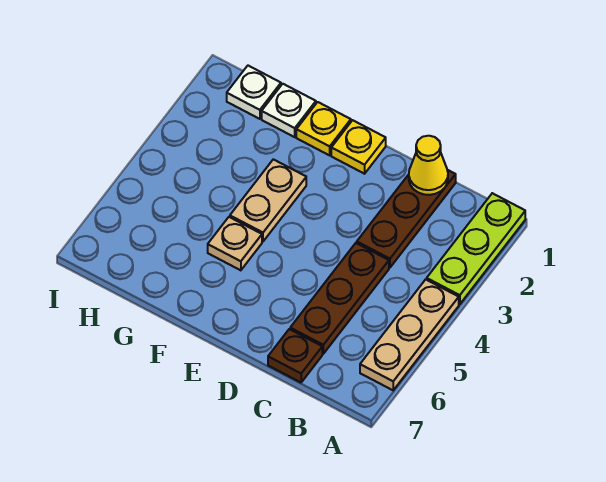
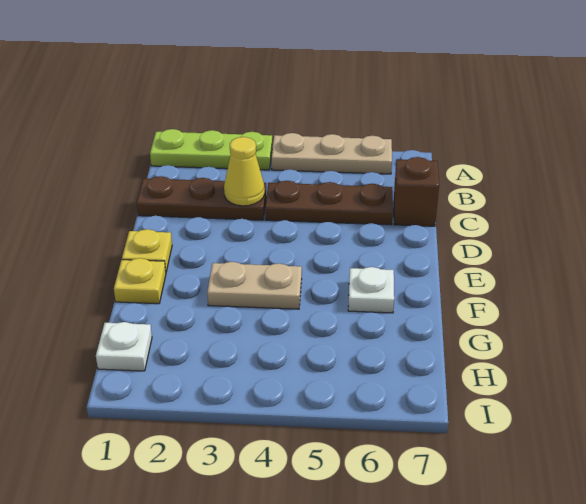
yellow cone C1 level 2 -> yellow cone C3 level 2
brown plate C7 level 1 -> brown brick C7 level 1
tan plate F5 level 1 -> none
white plate G1 level 1 -> white plate F6 level 1

